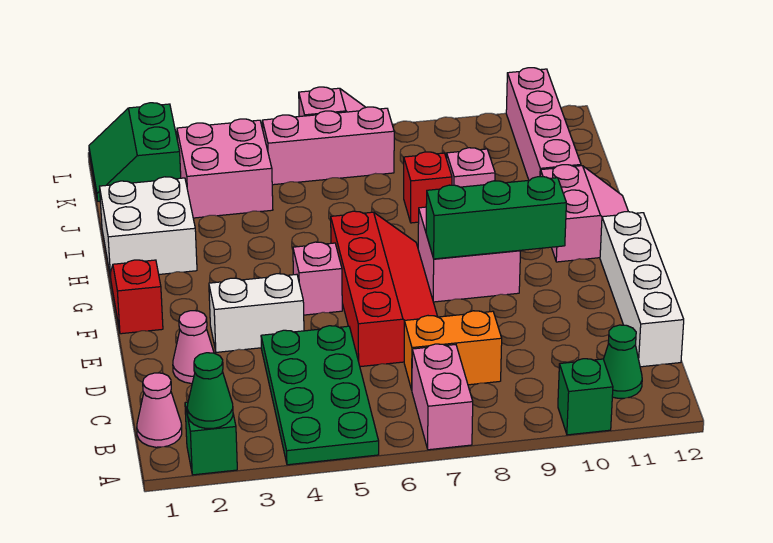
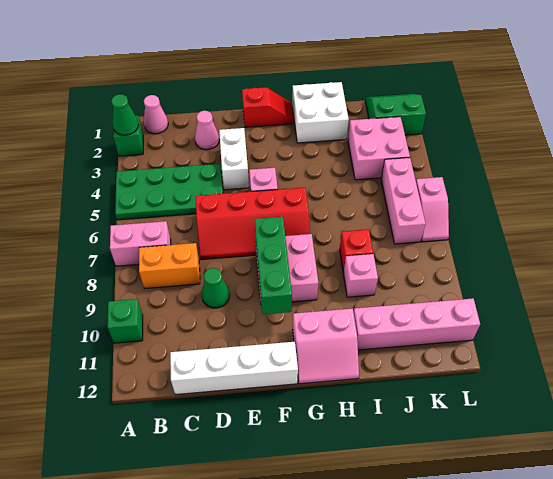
green cone B11 level 1 -> green cone D9 level 1
orange brick C7:C8 level 1 -> orange brick B8:C8 level 1

